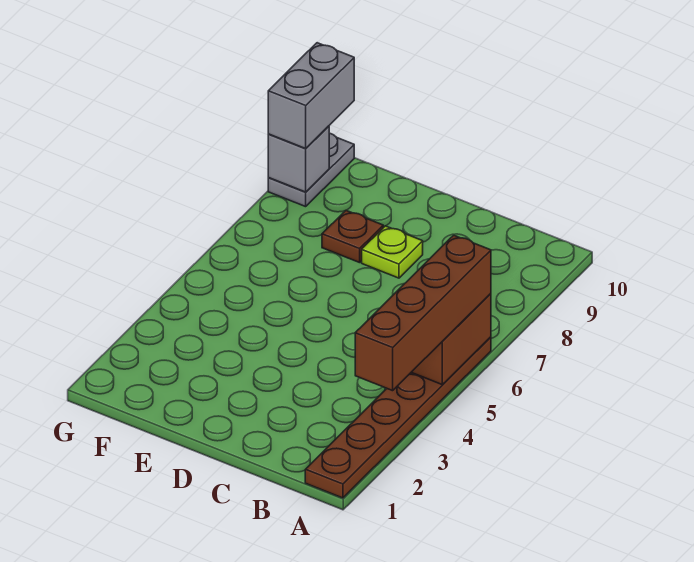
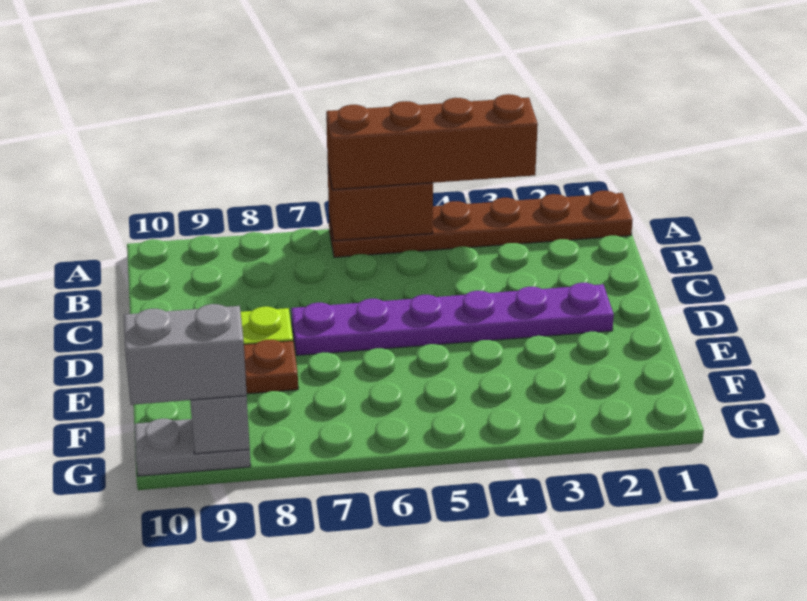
none -> purple plate D2:D7 level 1

